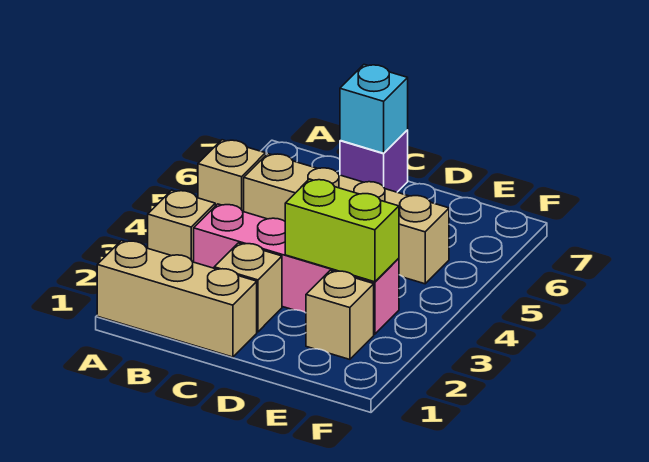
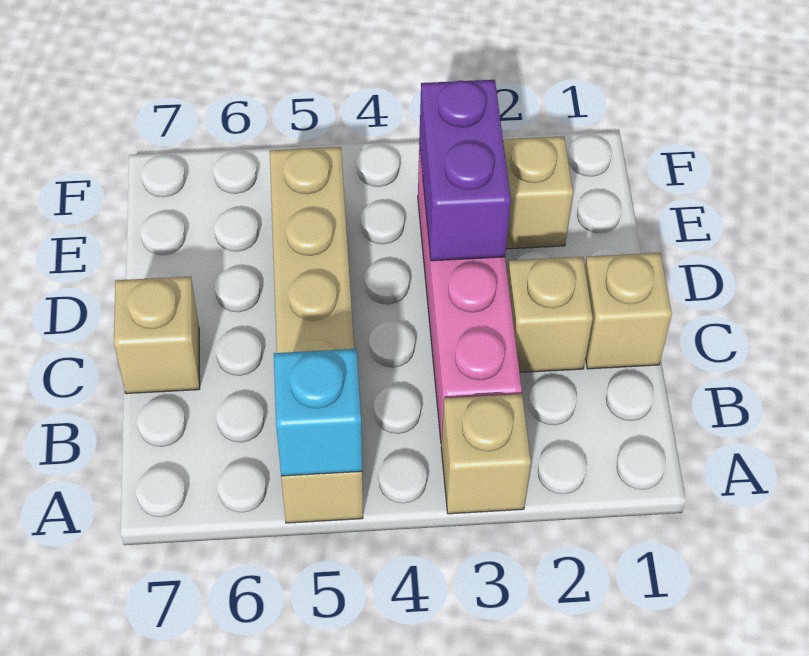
tan brick A1:C1 level 1 -> tan brick C1 level 1
purple brick C7 level 1 -> tan brick C7 level 1
cyan brick C7 level 2 -> cyan brick A5 level 2
lime brick D3:E3 level 2 -> purple brick D3:E3 level 2

